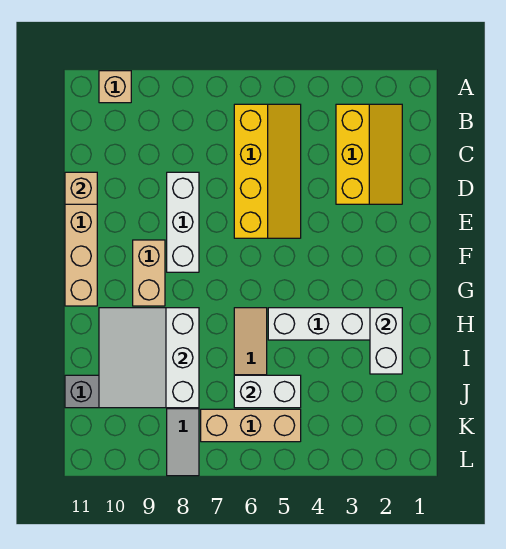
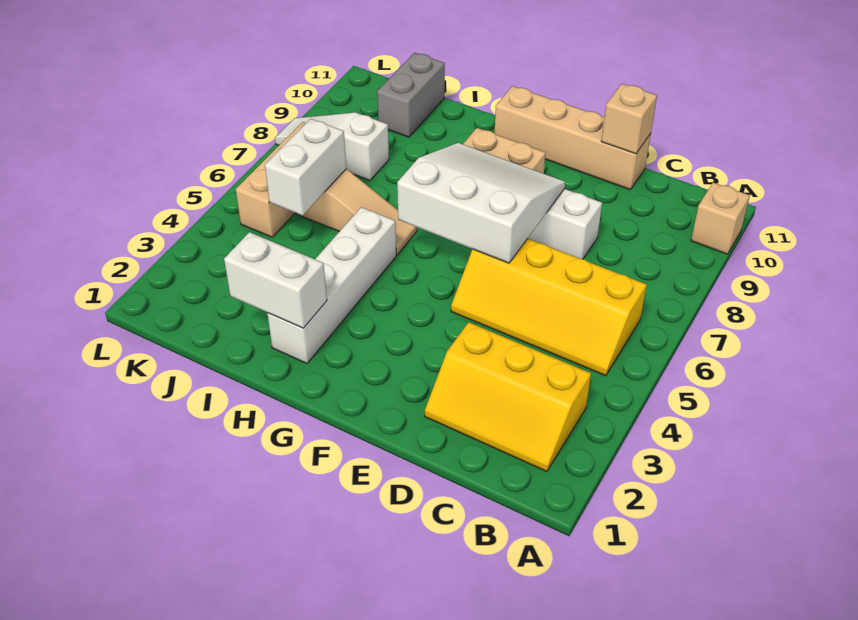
white slope H8:J10 level 2 top 8 -> white slope E6:G8 level 2 top 6

